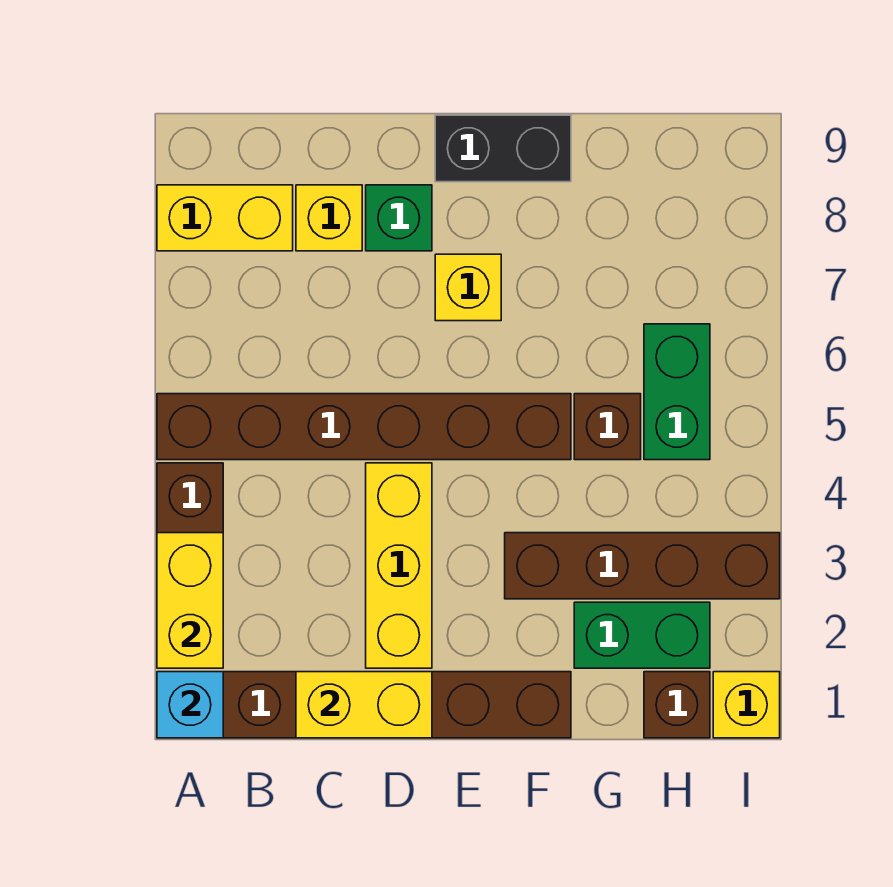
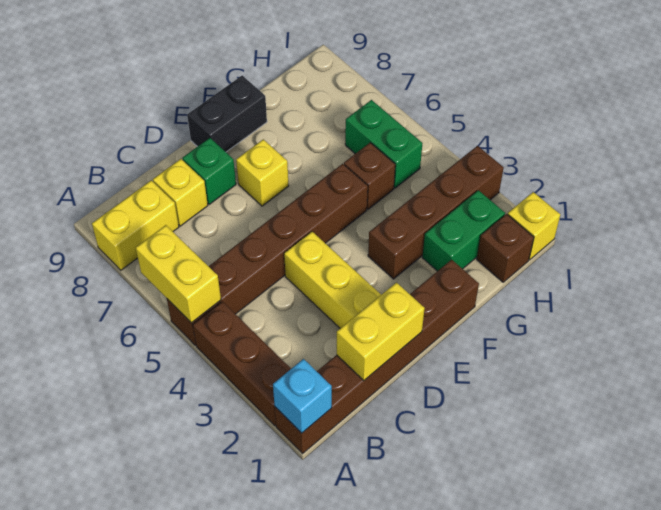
yellow brick A2:A3 level 2 -> yellow brick A5:A6 level 2

